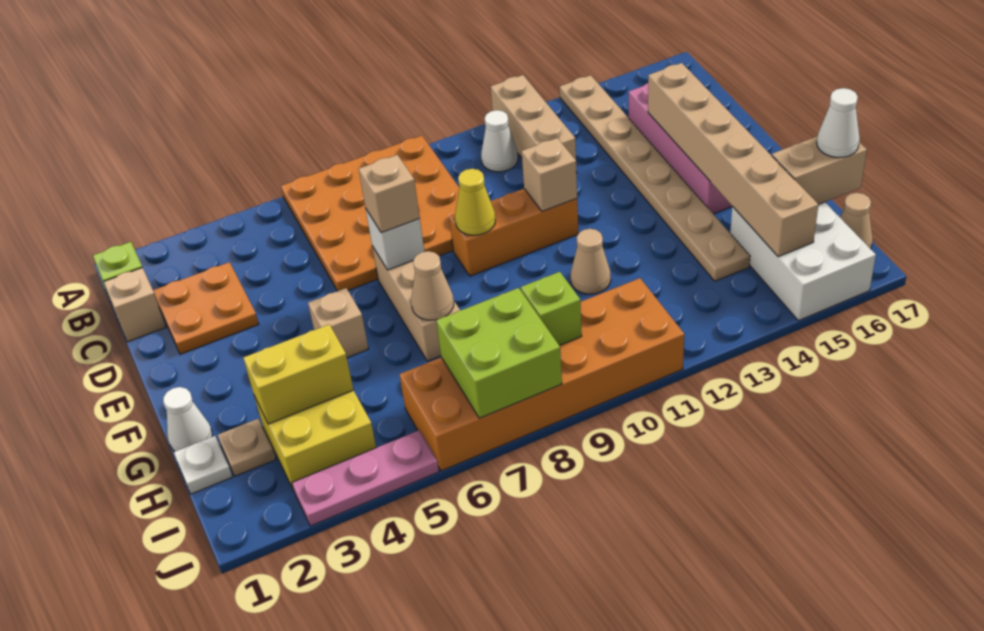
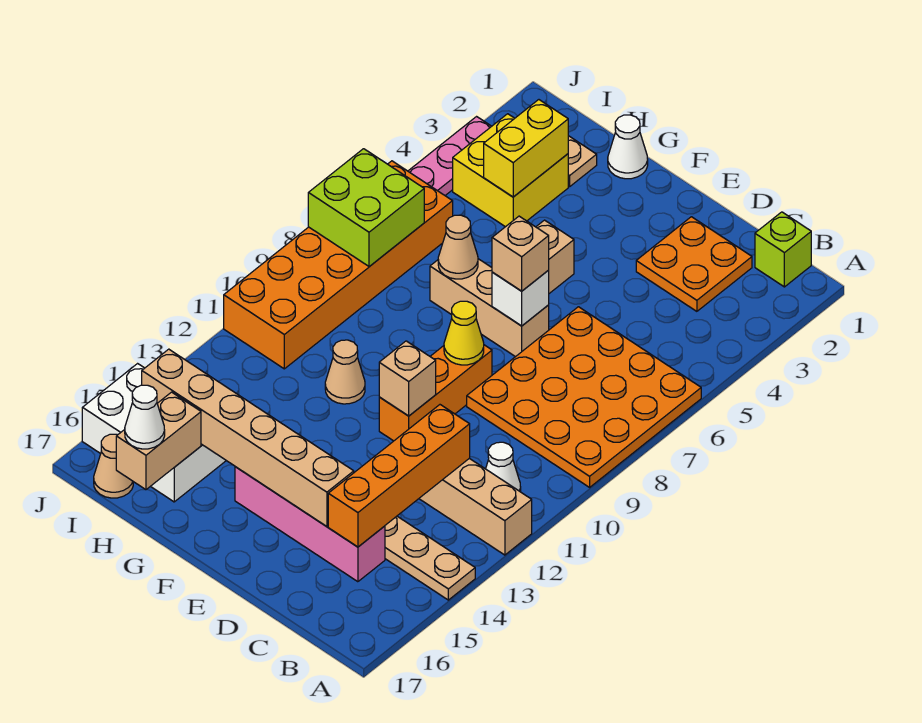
tan brick C1 level 1 -> none
none -> orange brick C12:C15 level 2
white plate H1 level 1 -> none
lime brick I9 level 2 -> none

